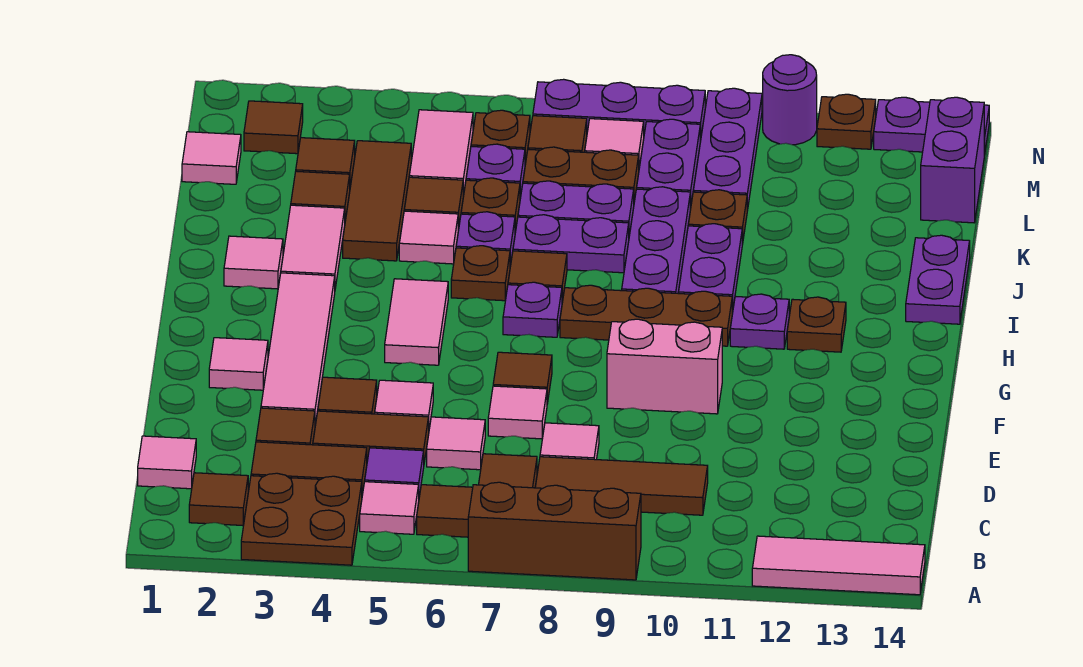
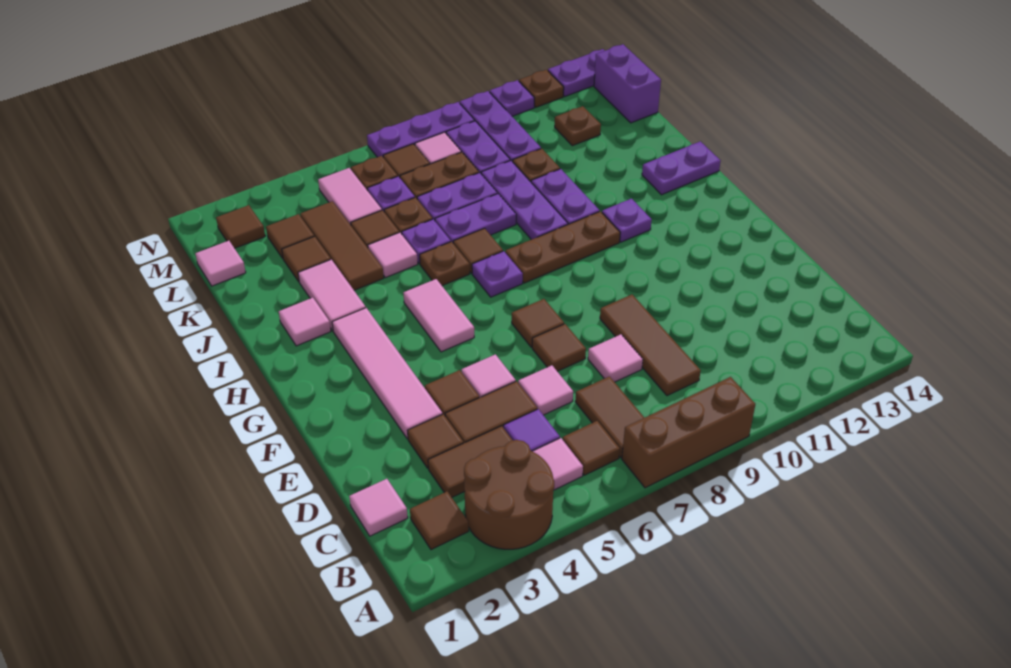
brown plate A3:B4 level 1 -> brown round brick A3:B4 level 1
pink tile A12:A14 level 1 -> none
brown tile C8:C10 level 1 -> brown tile C9:E9 level 1
pink tile E7 level 1 -> brown tile E7 level 1
pink tile F2 level 1 -> none
pink brick F9:F10 level 1 -> none
brown plate H12 level 1 -> brown plate L12 level 1
purple plate I14:J14 level 1 -> purple plate I13:I14 level 1
purple round brick N11 level 1 -> purple plate N11 level 1

